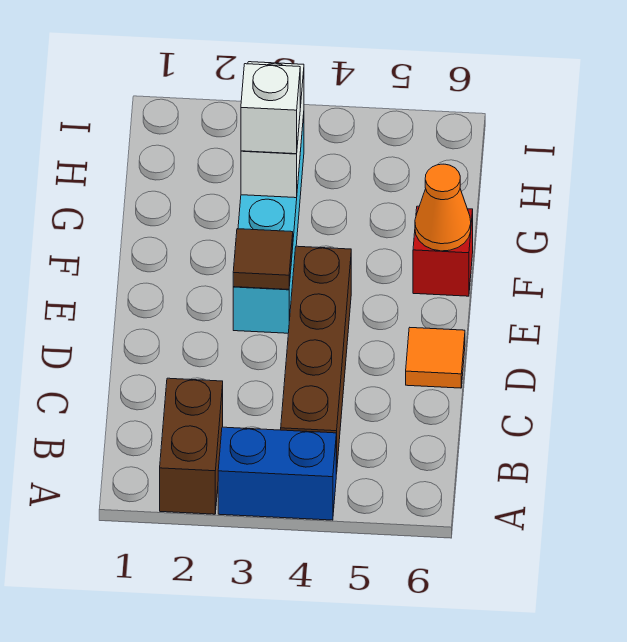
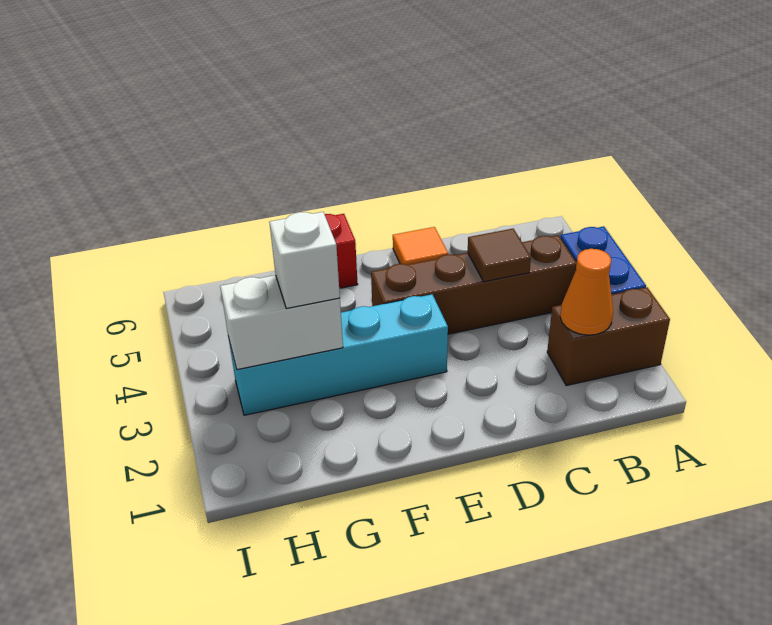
brown tile E3 level 2 -> brown tile C4 level 2
orange cone F6 level 2 -> orange cone B2 level 2

